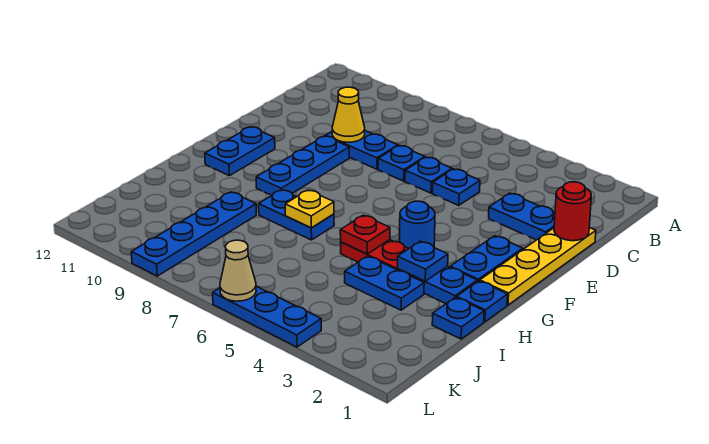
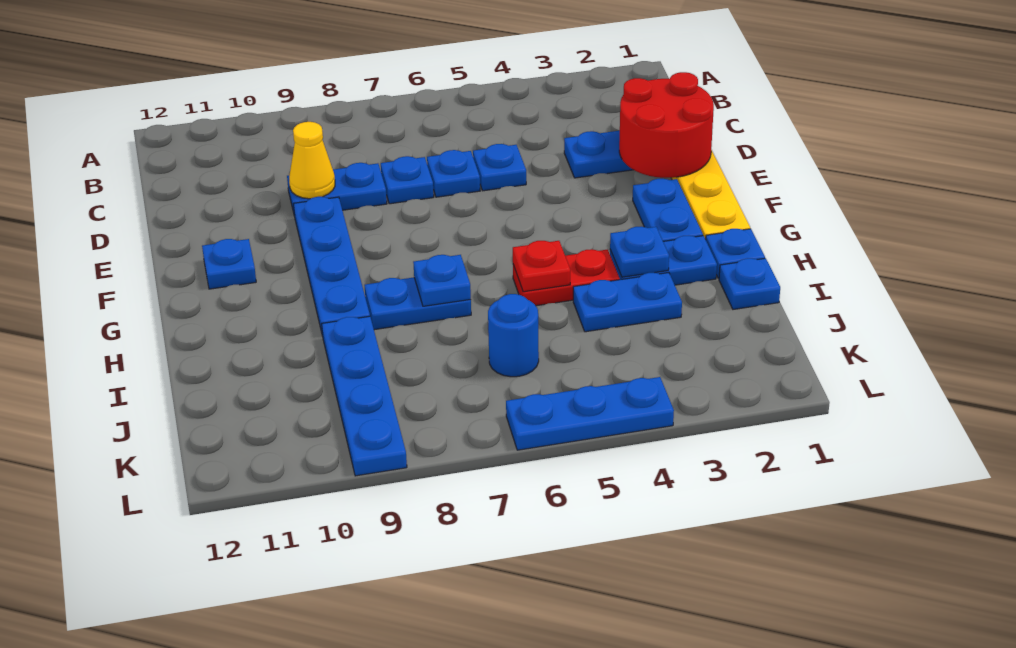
red round brick D1 level 2 -> red round brick D1:E2 level 2
blue plate E9:G9 level 1 -> blue plate E9:H9 level 1
blue plate F11:G11 level 1 -> blue plate F11 level 1
blue round brick G4 level 1 -> blue round brick J6 level 1
yellow plate H7 level 2 -> blue plate H7 level 2
tan cone L6 level 2 -> none

